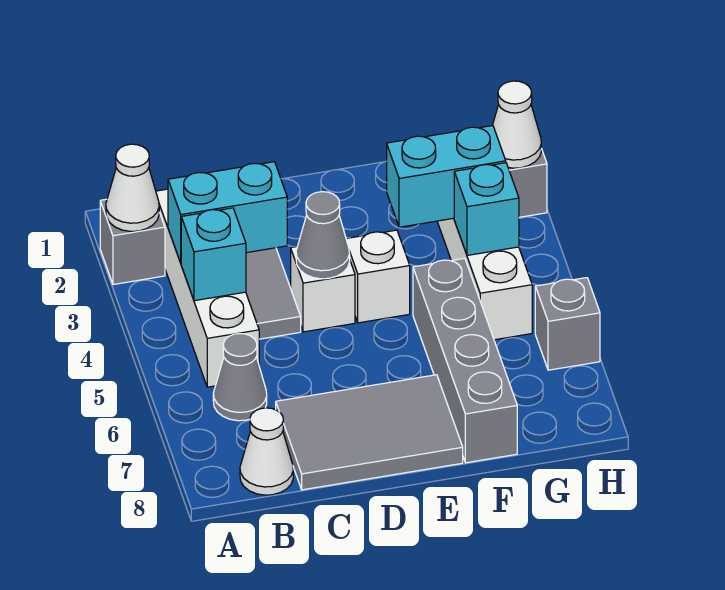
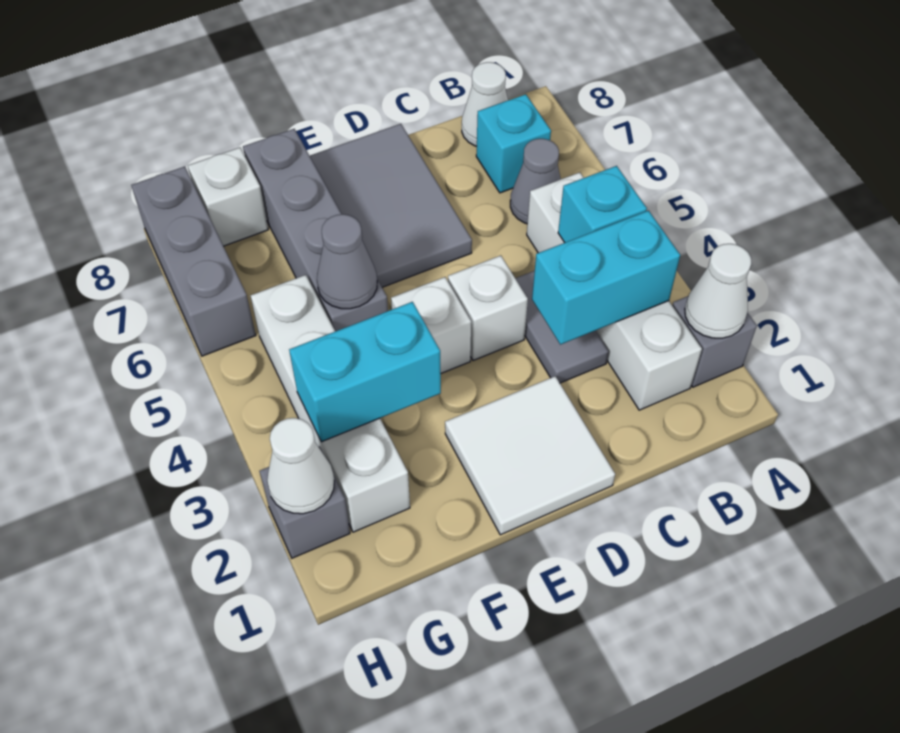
grey tile C7:E8 level 1 -> grey tile D6:E8 level 1
none -> white tile D1:E2 level 1
grey cone D4 level 2 -> grey cone F5 level 2
cyan brick G4 level 2 -> cyan brick B7 level 1
none -> white brick G8 level 1
grey brick H6 level 1 -> grey brick H6:H8 level 1

